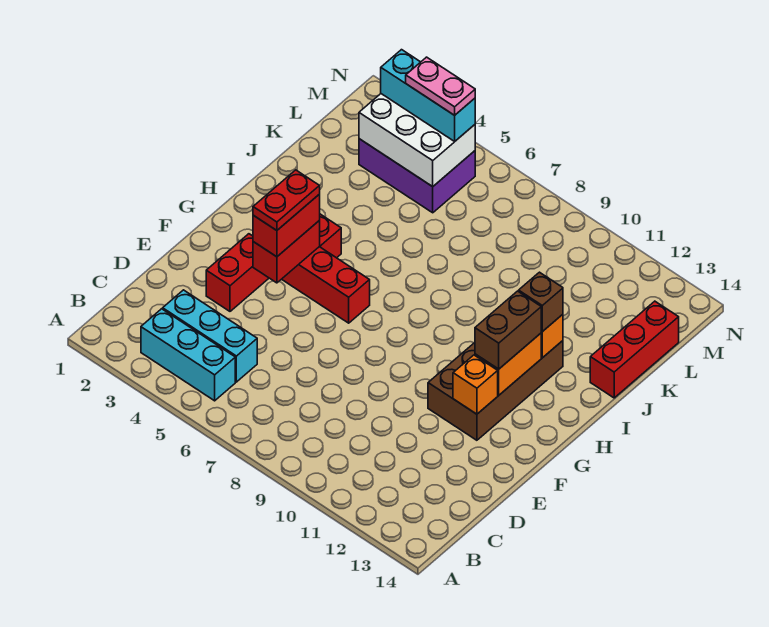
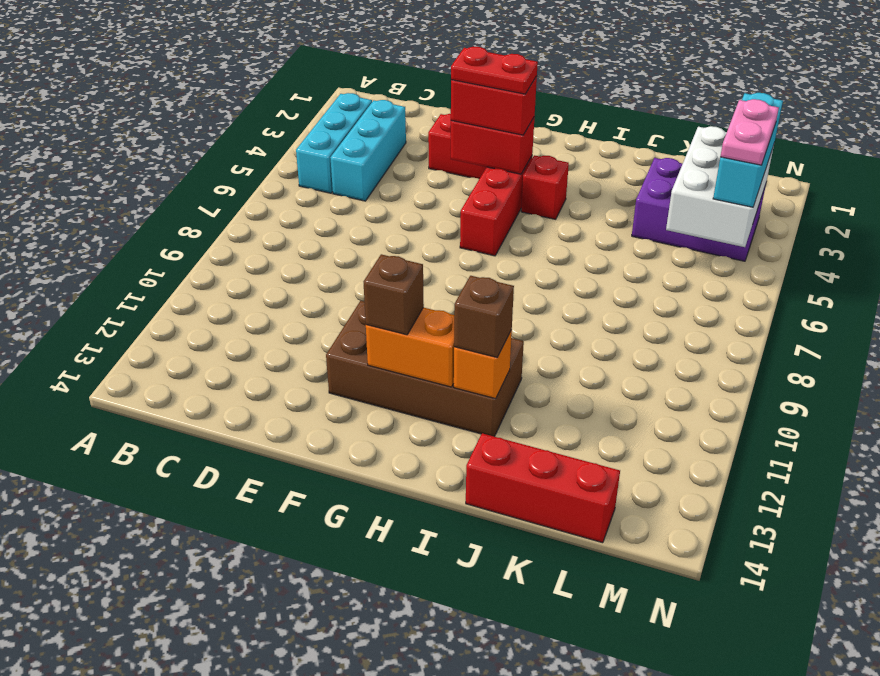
orange brick F12 level 2 -> none
brown brick G12:H12 level 3 -> brown brick G12 level 3
purple brick L3:M5 level 1 -> purple brick K3:M4 level 1

